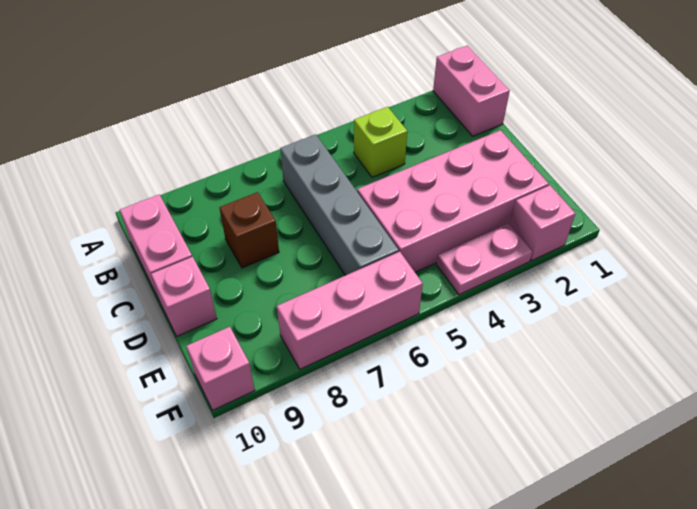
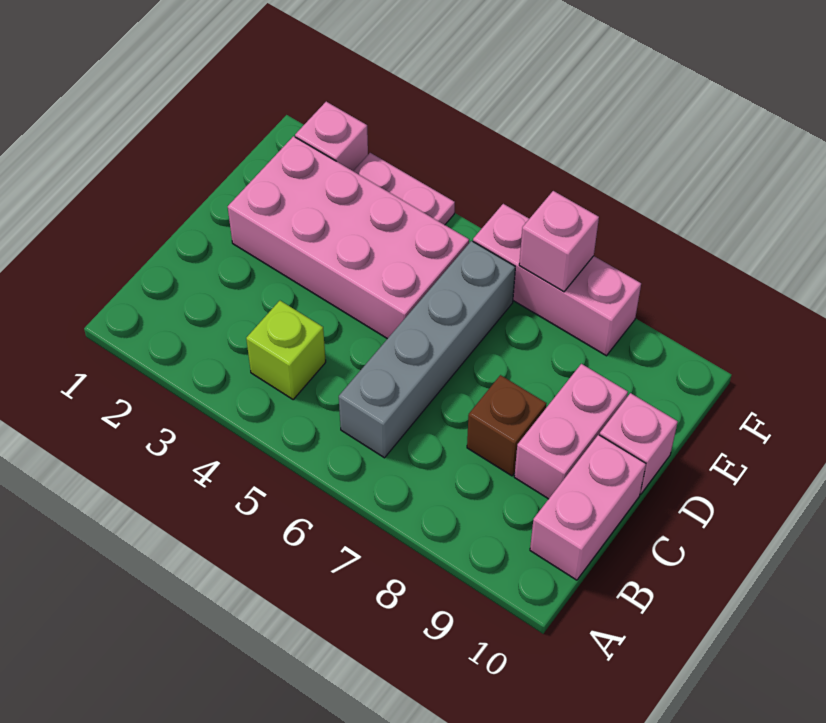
pink brick A1:B1 level 1 -> pink brick C9:D9 level 1
pink brick F10 level 1 -> pink brick F7 level 2

